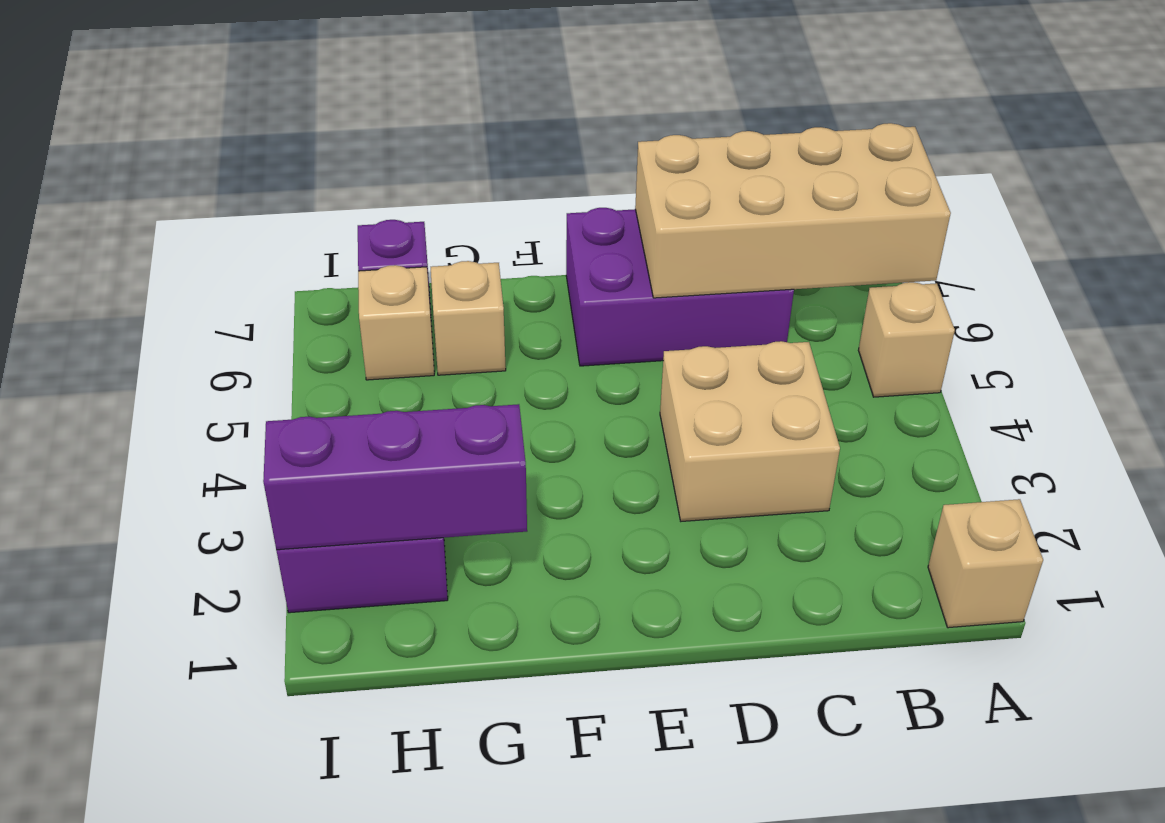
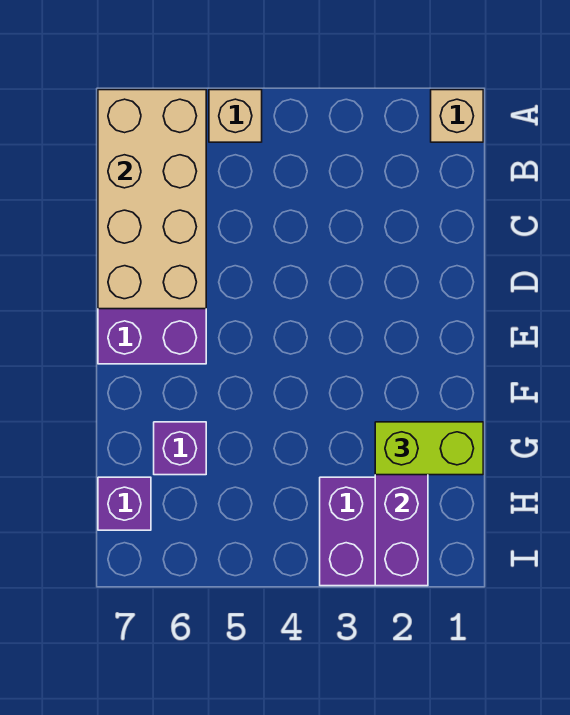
tan brick C3:D4 level 1 -> none
none -> lime brick G1:G2 level 3
tan brick G6 level 1 -> purple brick G6 level 1
tan brick H6 level 1 -> none

